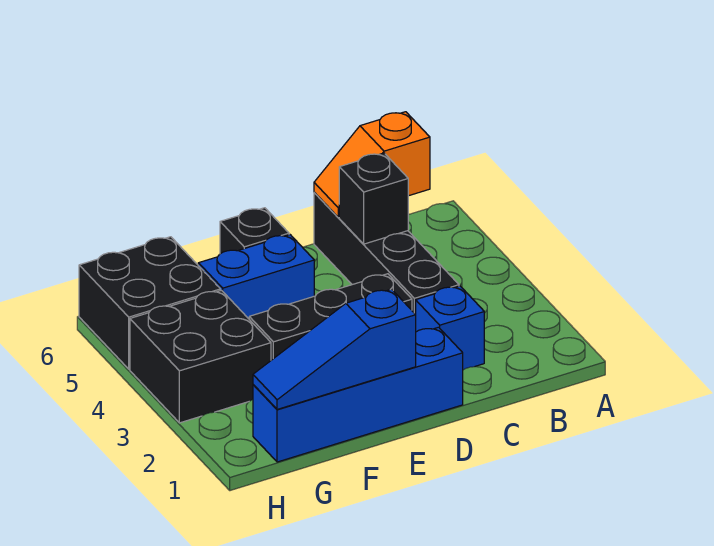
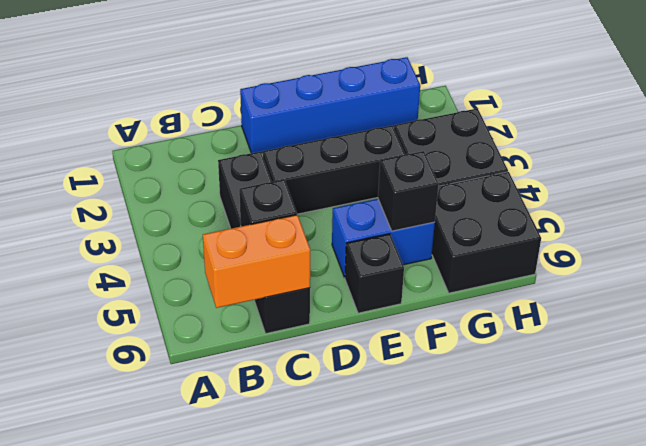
orange slope B6:C6 level 2 top B -> orange brick B6:C6 level 2
blue brick C2 level 1 -> none
blue slope E1:G1 level 2 top E -> none
none -> black brick F5 level 2

